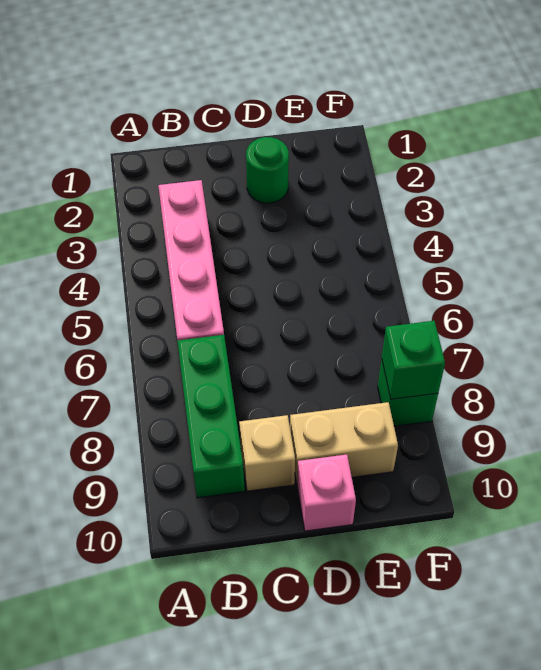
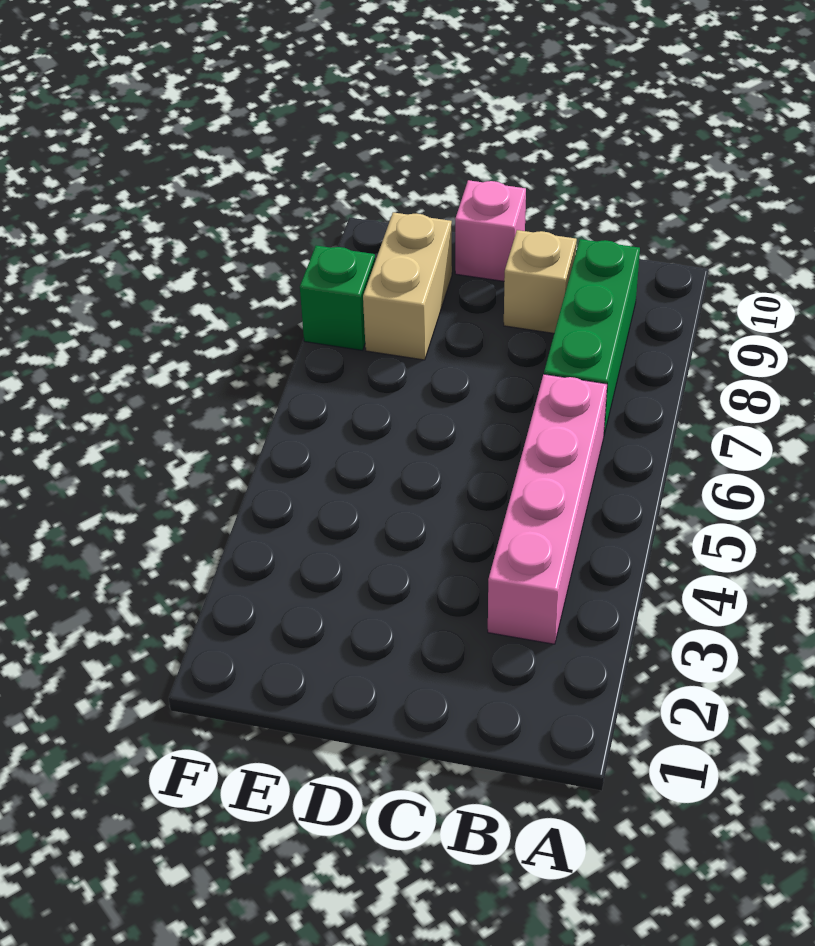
green round brick D2 level 1 -> none
tan brick D9:E9 level 1 -> tan brick E8:E9 level 1
green brick F8 level 2 -> none

